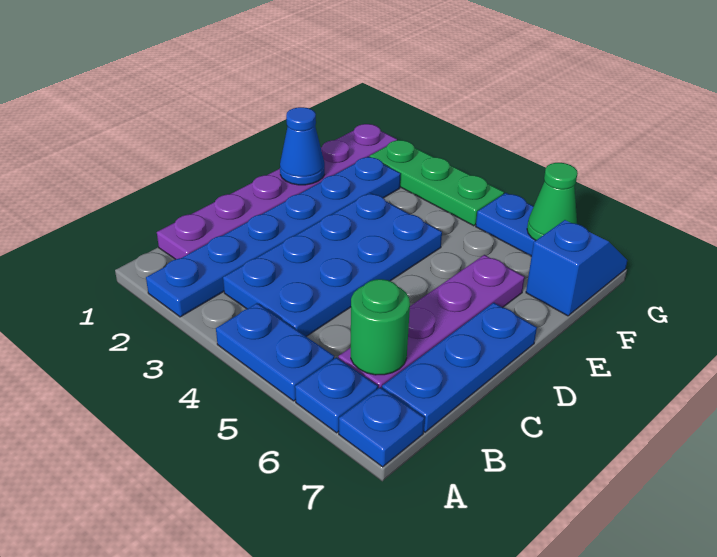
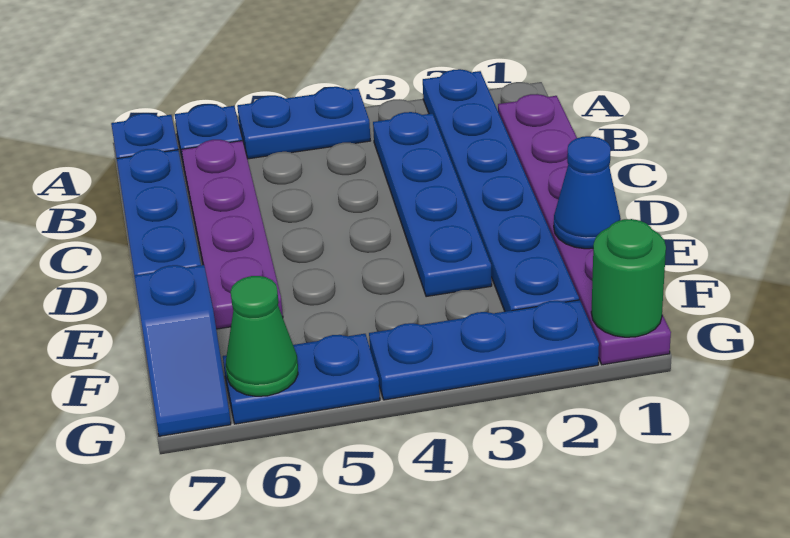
blue plate B3:E4 level 1 -> blue plate B3:E3 level 1
green round brick B6 level 2 -> green round brick G1 level 2
green plate G2:G4 level 1 -> blue plate G2:G4 level 1

